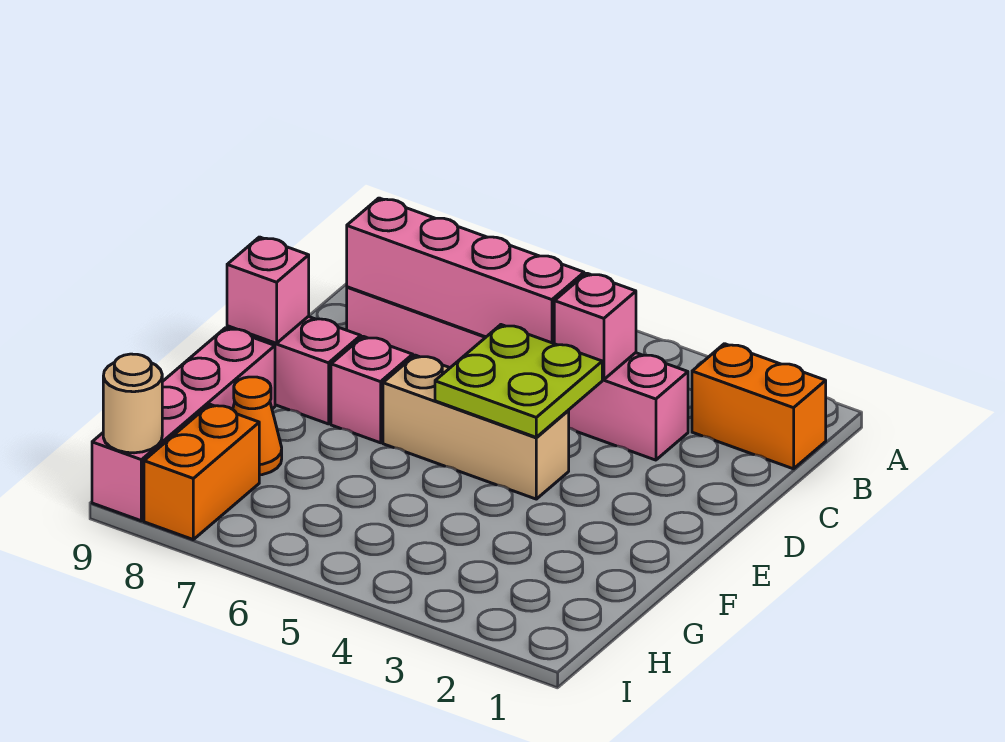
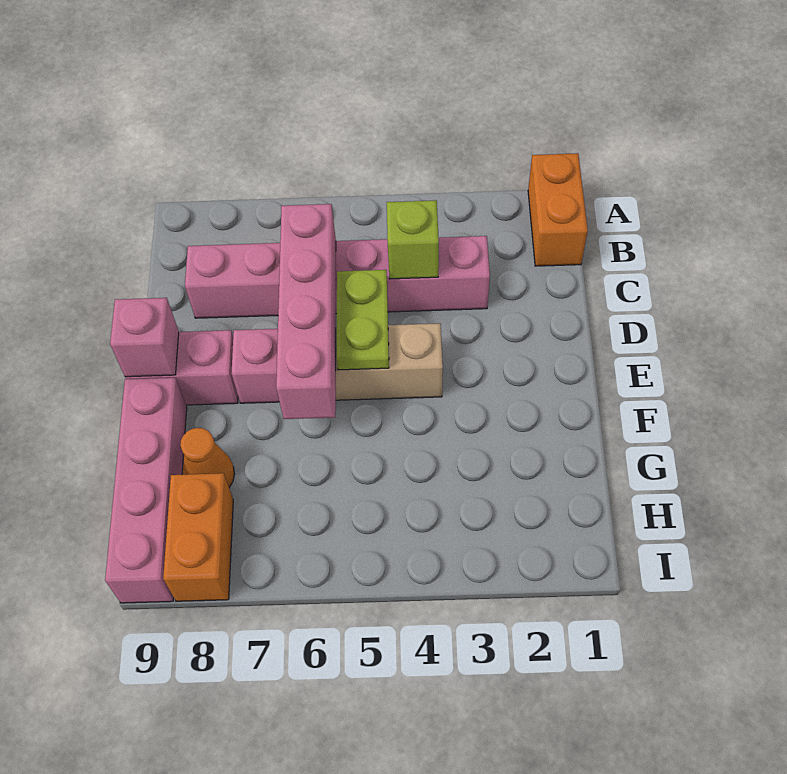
orange brick B1:B2 level 1 -> orange brick A1:B1 level 1
pink brick C4 level 2 -> lime brick C4 level 2
pink brick C5:C8 level 2 -> pink brick C6:F6 level 2
lime plate D4:E5 level 2 -> lime plate D5:E5 level 2
tan round brick I9 level 2 -> none

